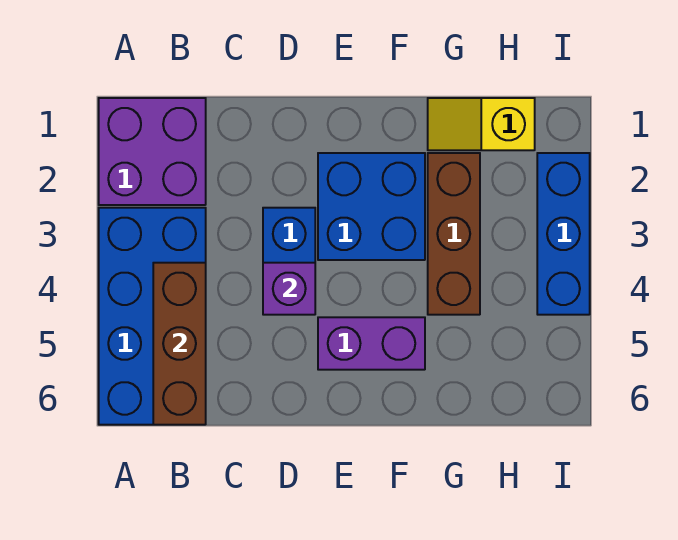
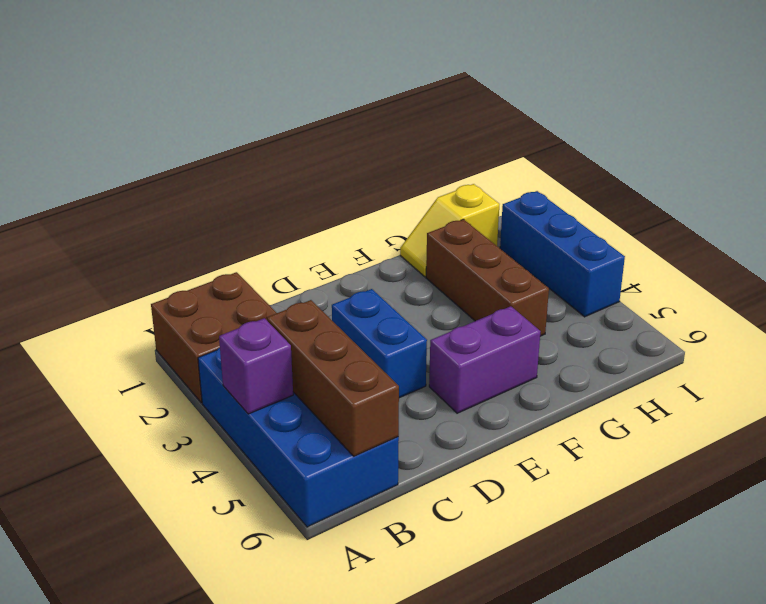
purple brick A1:B2 level 1 -> brown brick A1:B2 level 1
purple brick D4 level 2 -> purple brick A4 level 2
blue brick E2:F3 level 1 -> none

